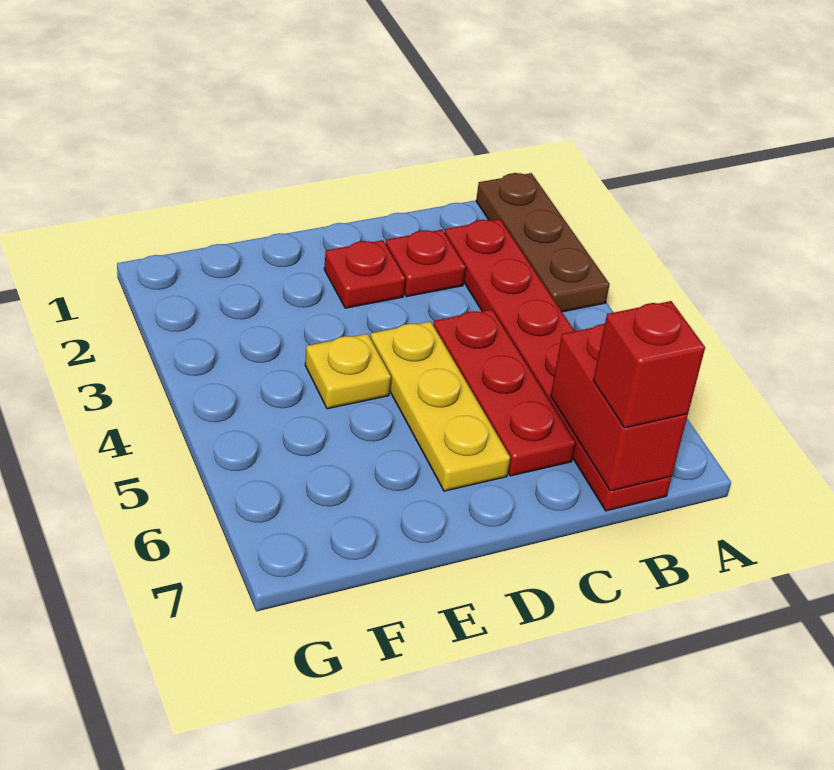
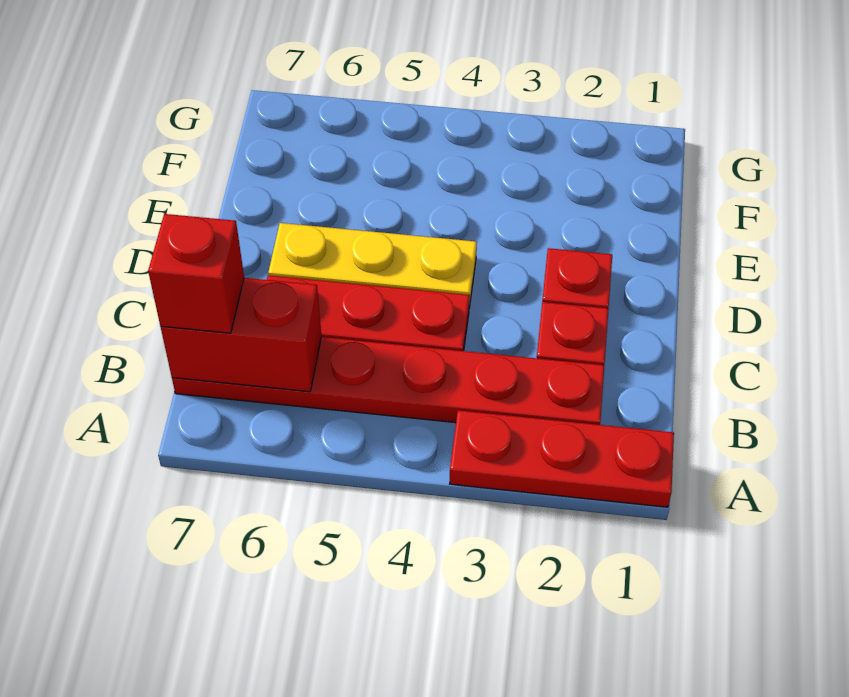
brown plate A1:A3 level 1 -> red plate A1:A3 level 1
yellow plate E4 level 1 -> none

